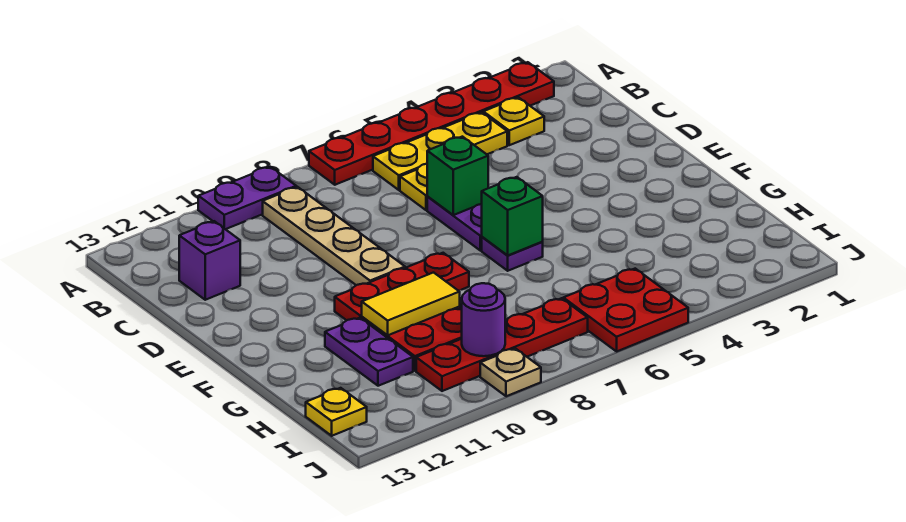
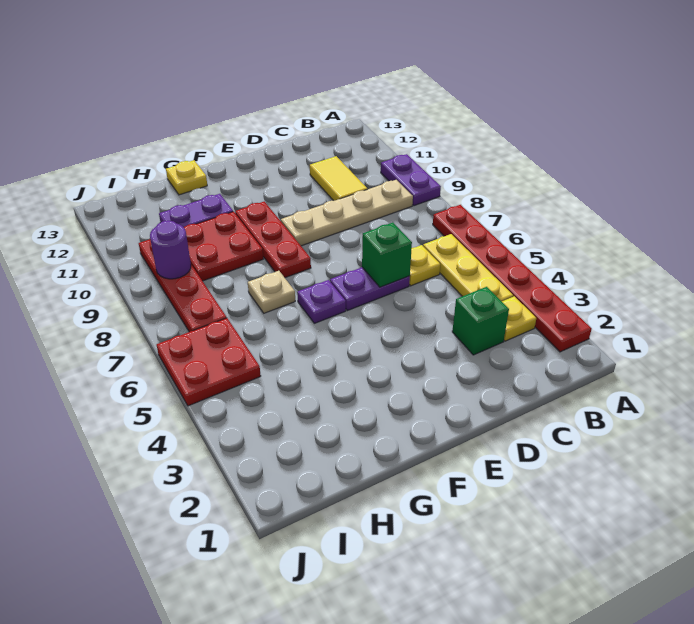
purple brick C12 level 1 -> none
green brick F6 level 2 -> green brick C3 level 1
yellow tile G9:G10 level 2 -> yellow tile C10:C11 level 1
yellow plate I13 level 1 -> yellow plate G13 level 1
tan plate J9 level 1 -> tan plate G7 level 1

